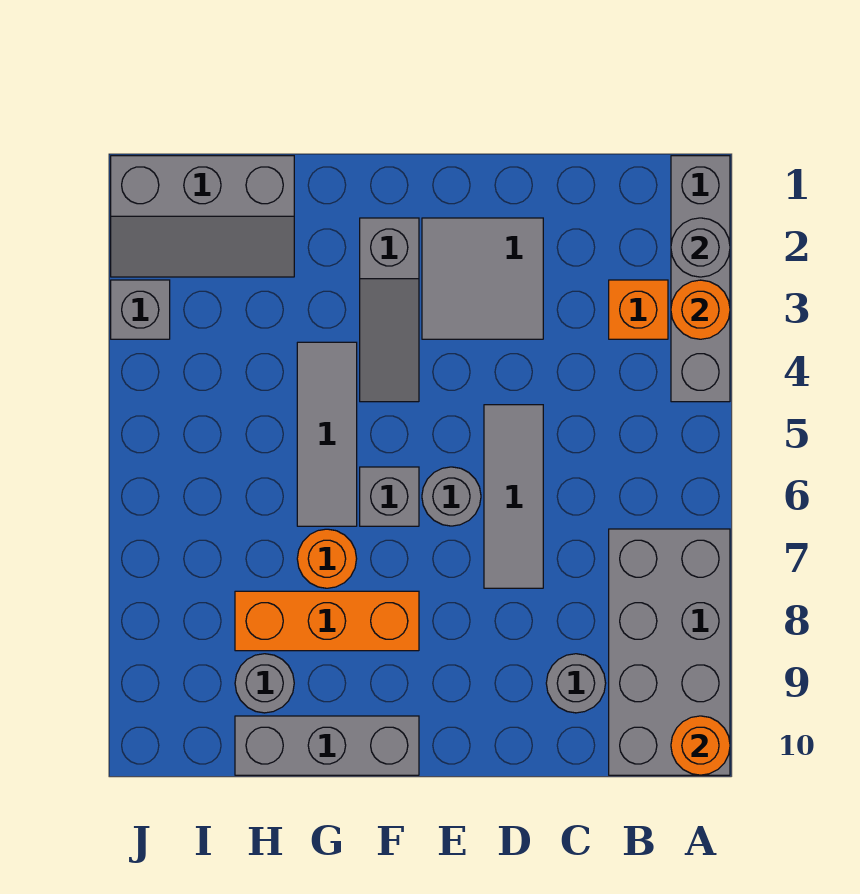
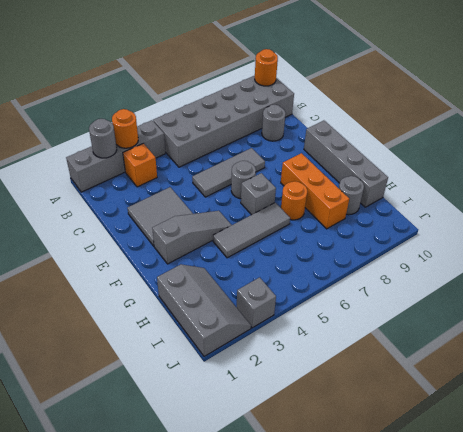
grey brick A7:B10 level 1 -> grey brick A5:B10 level 1
grey brick F10:H10 level 1 -> grey brick E10:H10 level 1

